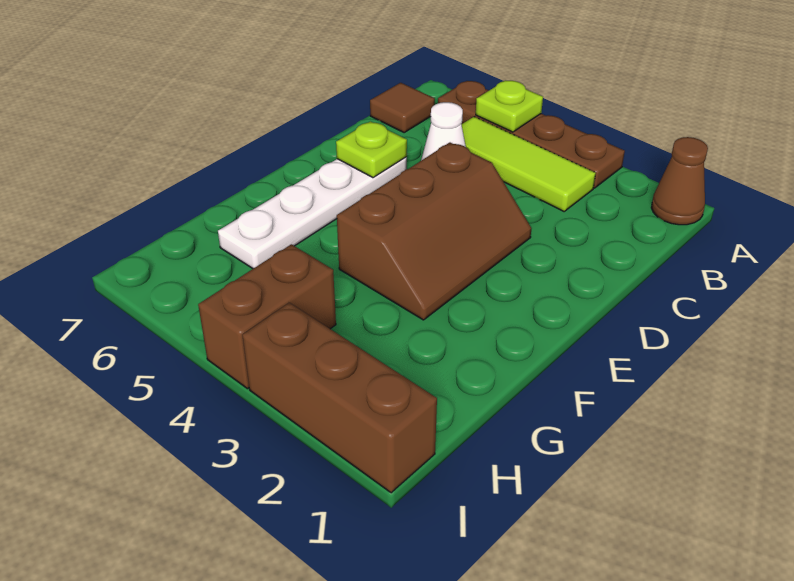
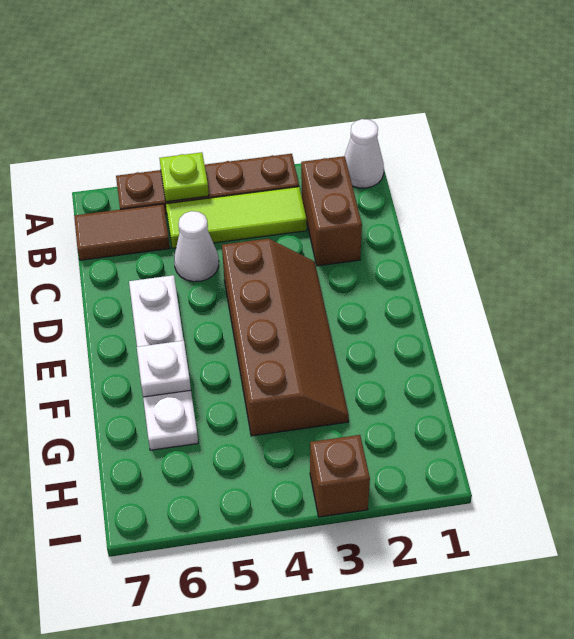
brown cone A1 level 1 -> white cone A1 level 1
brown tile B7 level 1 -> brown tile B6:B7 level 1
brown slope D3:F4 level 1 top 4 -> brown slope D3:G4 level 1 top 4
lime plate D6 level 2 -> none
none -> white plate F6 level 2
brown brick H4:I4 level 1 -> brown brick B2:C2 level 1
brown brick I1:I3 level 1 -> brown brick I3 level 1

